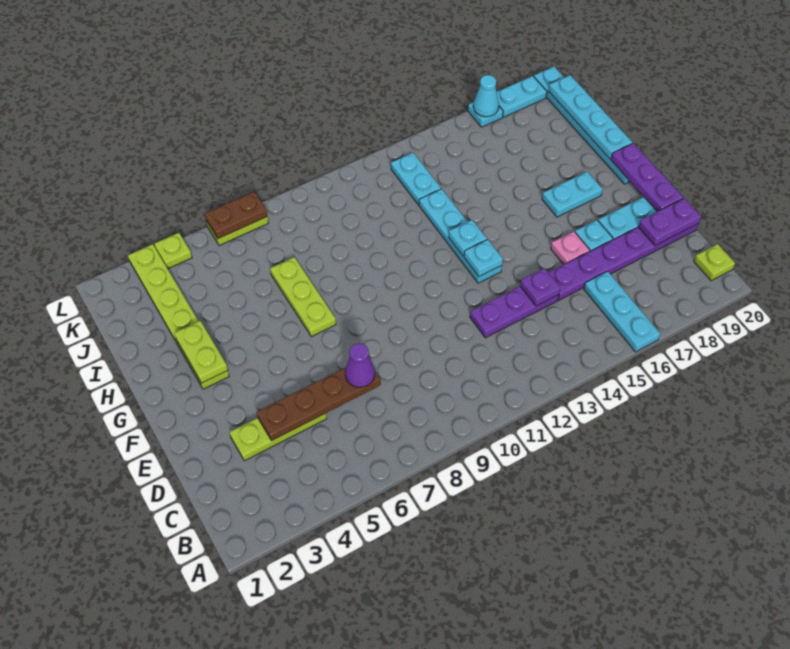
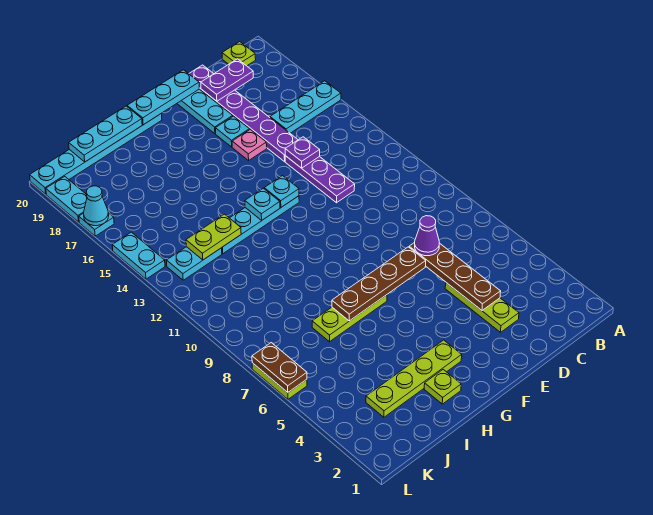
purple plate D19:D20 level 2 -> purple plate C19:D19 level 2
none -> brown plate E7:H7 level 2
purple plate E20:G20 level 2 -> cyan plate E20:G20 level 2
lime plate G3:L3 level 1 -> lime plate G3:J3 level 1
lime plate G3:H3 level 2 -> lime plate I13:J13 level 2
cyan plate G17:G18 level 1 -> cyan plate L14:L15 level 1
cyan plate H20:K20 level 2 -> cyan plate H20:J20 level 2
lime plate L4 level 1 -> lime plate H2 level 1

